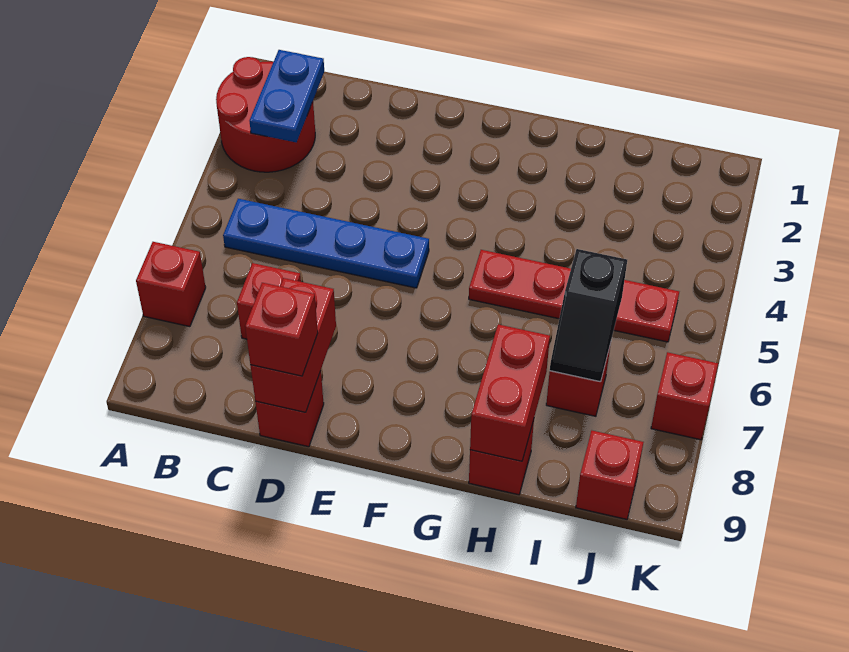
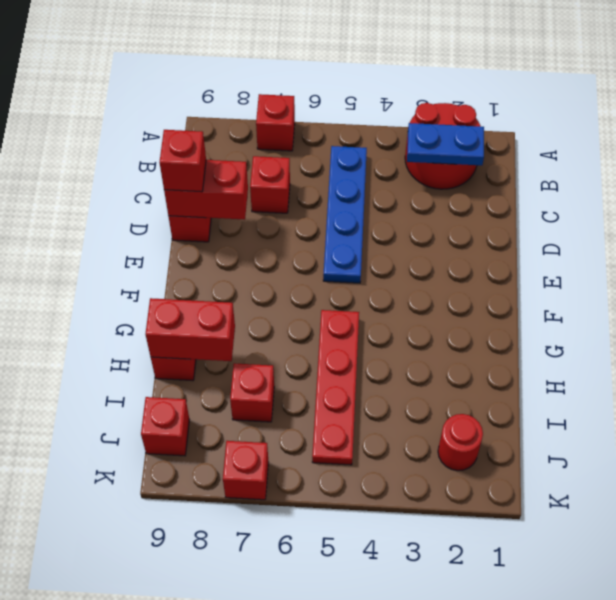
black slope I6:I7 level 2 top 6 -> none
none -> red round brick J2 level 1

